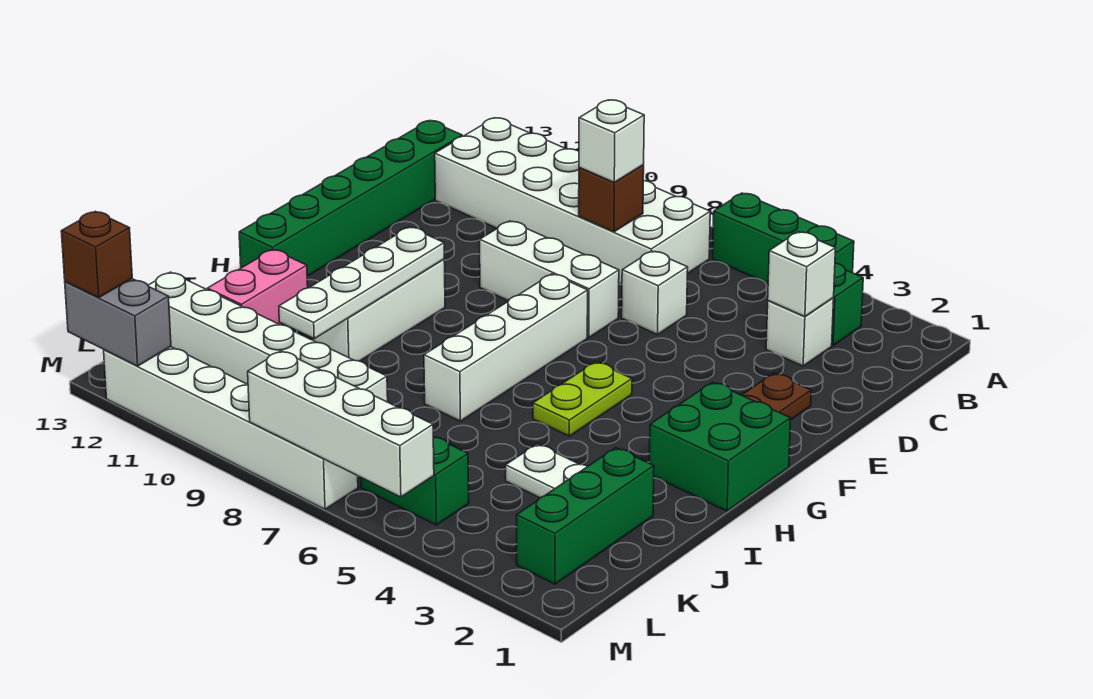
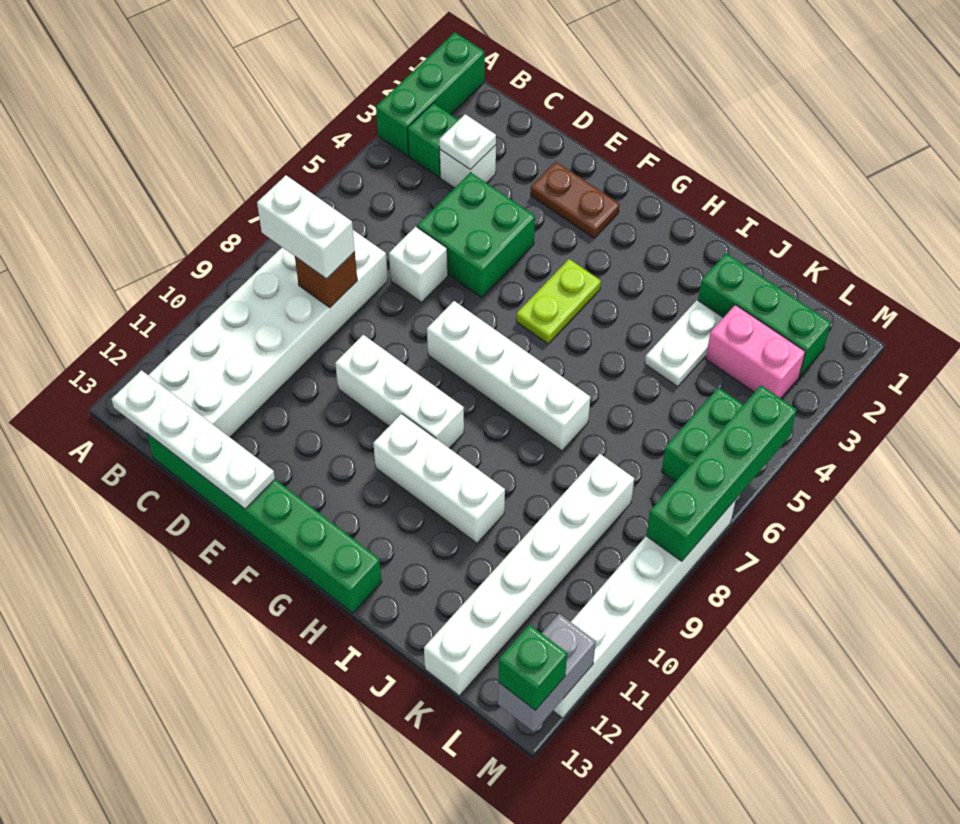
green brick A4:A6 level 1 -> green brick A1:A3 level 1
white brick C3 level 2 -> white plate C3 level 2
white brick C8 level 3 -> white brick B8:C8 level 3
white brick E7:E9 level 1 -> white brick E9:G9 level 1
green brick G1:H2 level 1 -> green brick D4:E5 level 1
lime plate G5:H5 level 1 -> lime plate G4:G5 level 1
white plate G10:J10 level 2 -> white plate B13:E13 level 2
pink brick I12:J12 level 1 -> pink brick K3:L3 level 1
white brick M5:M8 level 2 -> green brick M5:M8 level 2
brown brick M13 level 3 -> green brick M13 level 3

